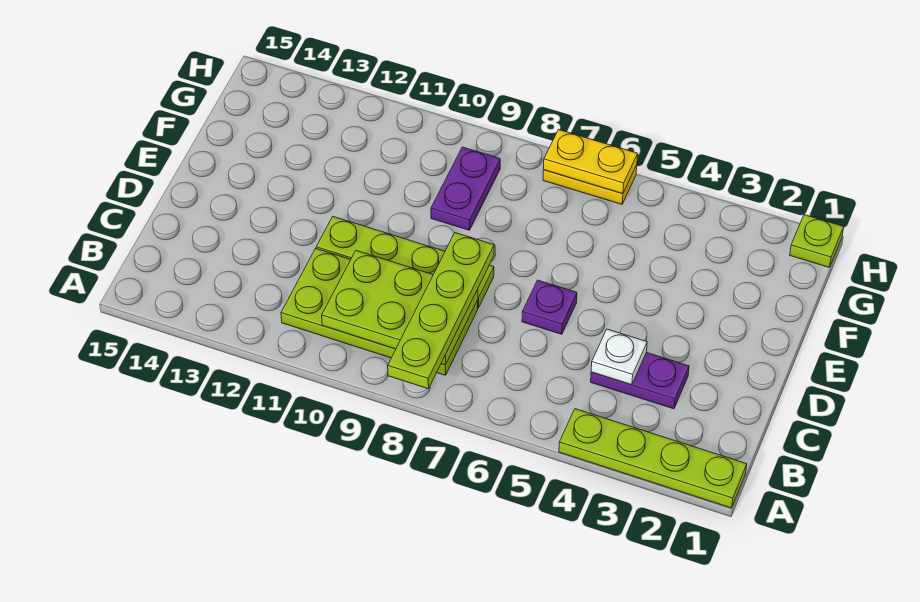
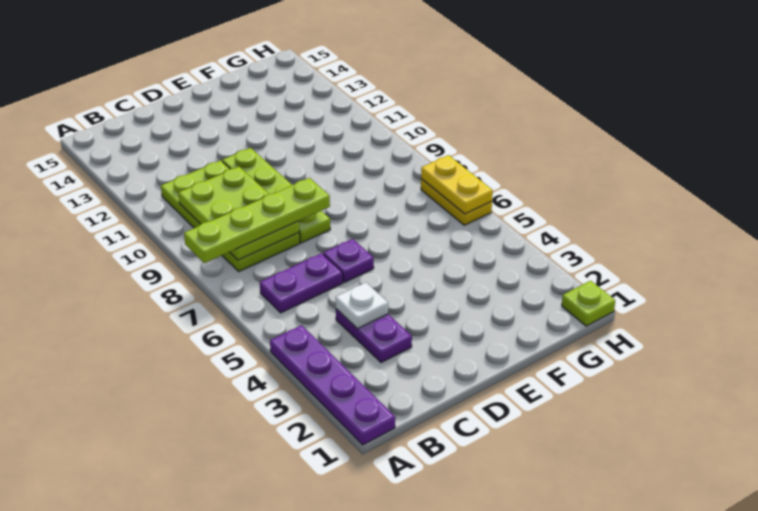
lime plate A1:A4 level 1 -> purple plate A1:A4 level 1
purple plate F9:G9 level 1 -> purple plate B6:C6 level 1

